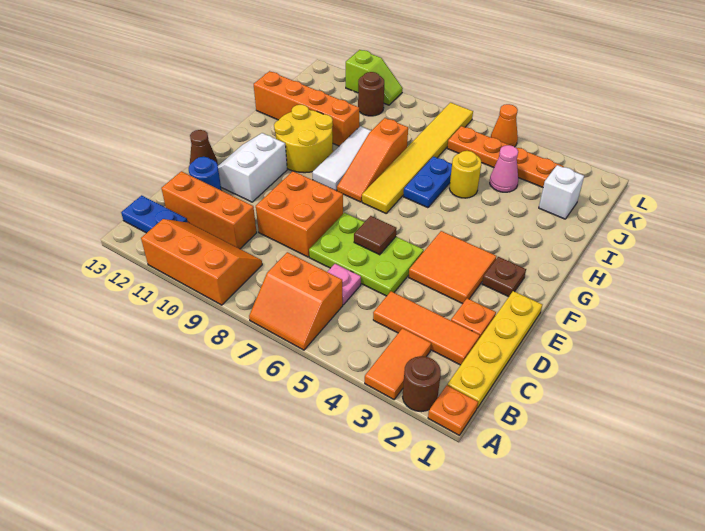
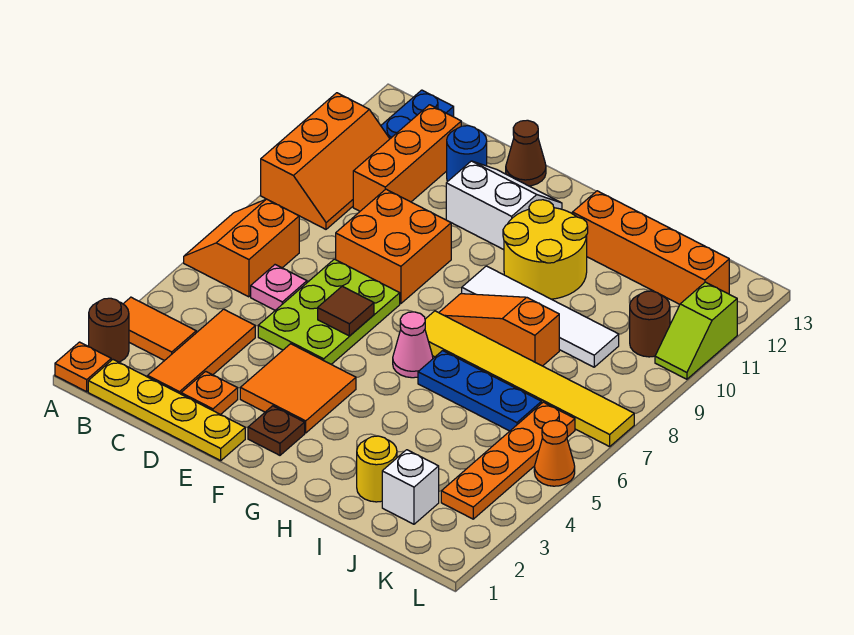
white tile G9:I9 level 1 -> white tile G9:J9 level 1
blue plate H6:I6 level 1 -> blue plate H6:J6 level 1
yellow round brick I5 level 1 -> yellow round brick I2 level 1
orange brick I10:I13 level 1 -> orange brick H12:K12 level 1
pink cone J4 level 1 -> pink cone G6 level 1

